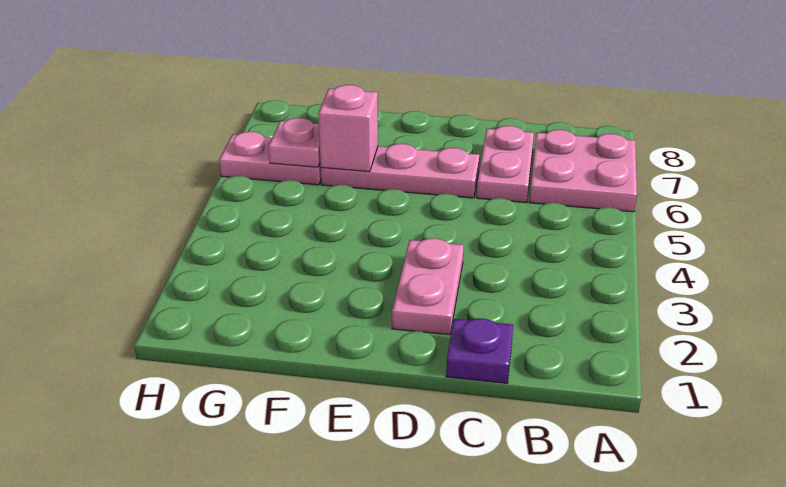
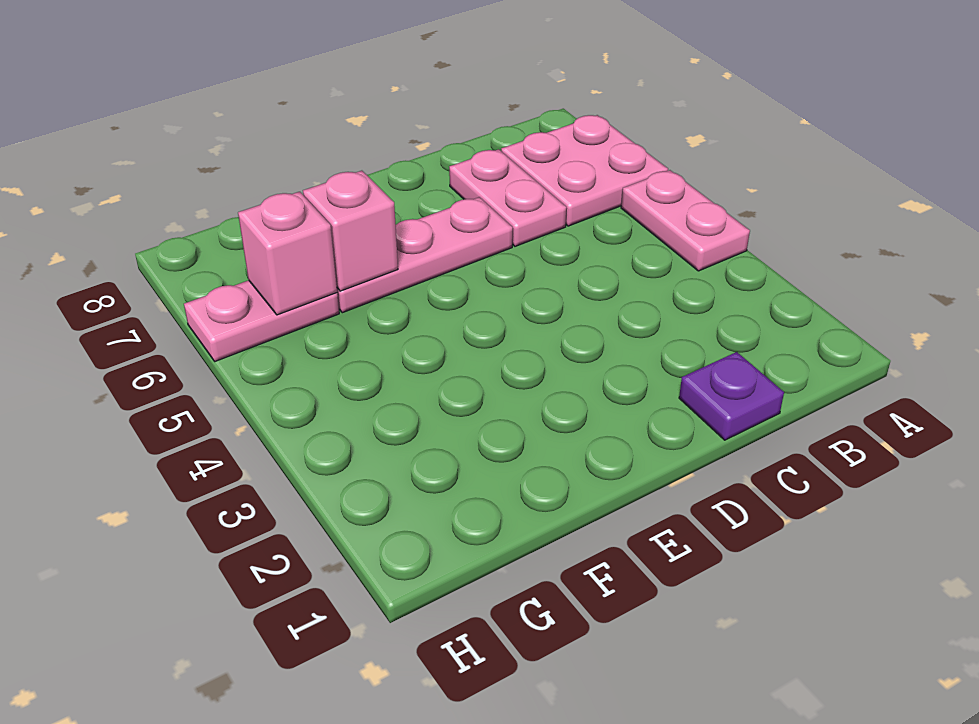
pink plate D2:D3 level 1 -> pink plate A4:A5 level 1
pink plate G6 level 2 -> pink brick G6 level 2

